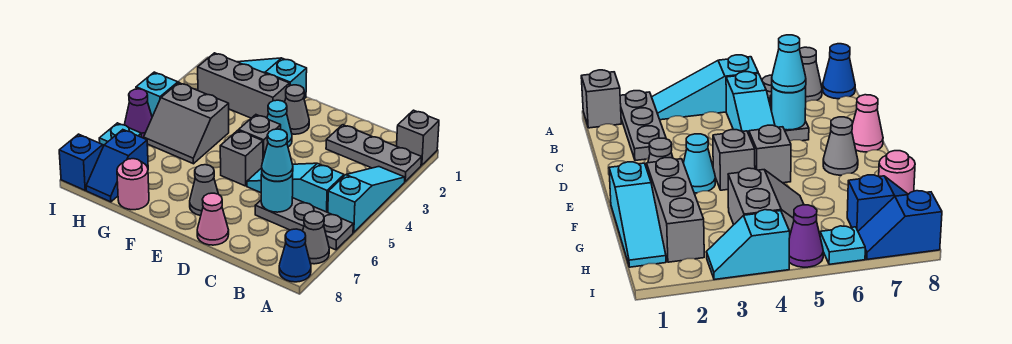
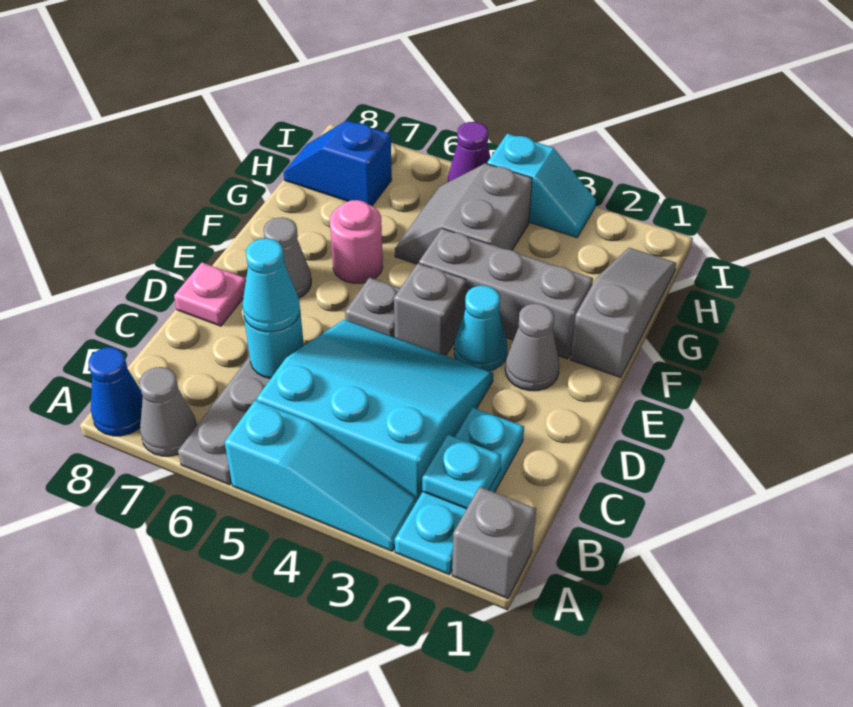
grey plate A2:C2 level 1 -> cyan plate A2:C2 level 1
cyan slope B5:D5 level 1 top B -> cyan slope B3:D5 level 1 top B
pink cone D8 level 1 -> pink plate D8 level 1
grey brick E5 level 1 -> grey plate E5 level 1
cyan slope F1:H1 level 1 top F -> grey slope F1:H1 level 1 top F
grey brick F2:H2 level 1 -> grey brick F2:F4 level 1
pink round brick G8 level 1 -> pink round brick F6 level 1
cyan plate I6 level 1 -> cyan plate B2 level 2
blue slope I7:I8 level 1 top 8 -> none

